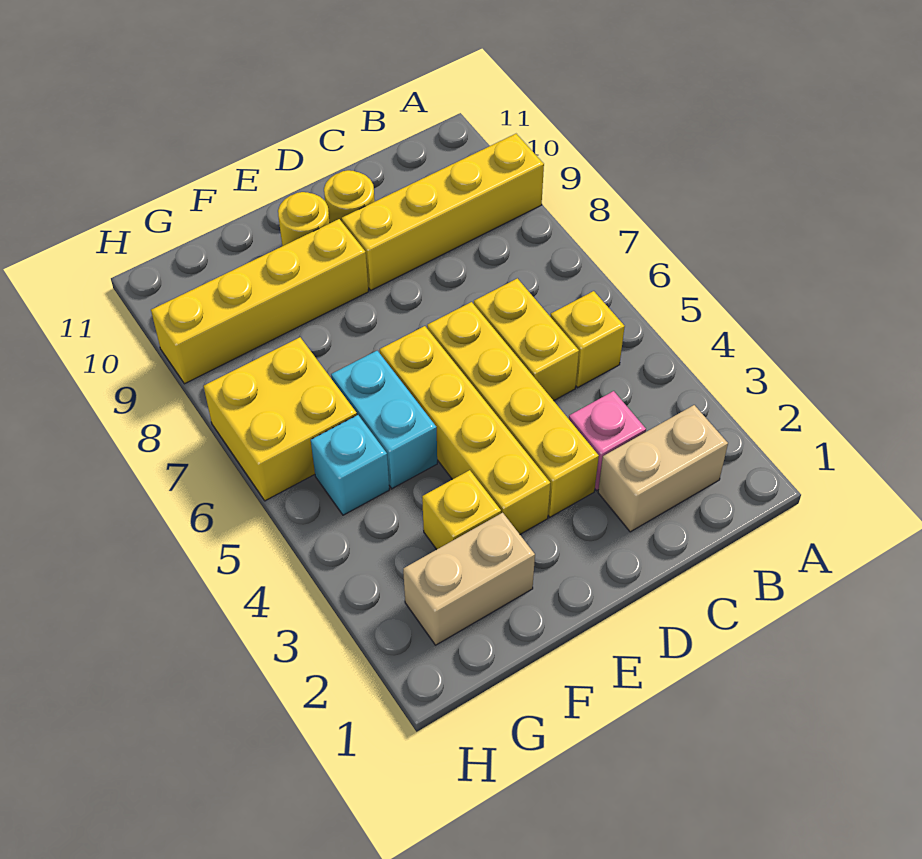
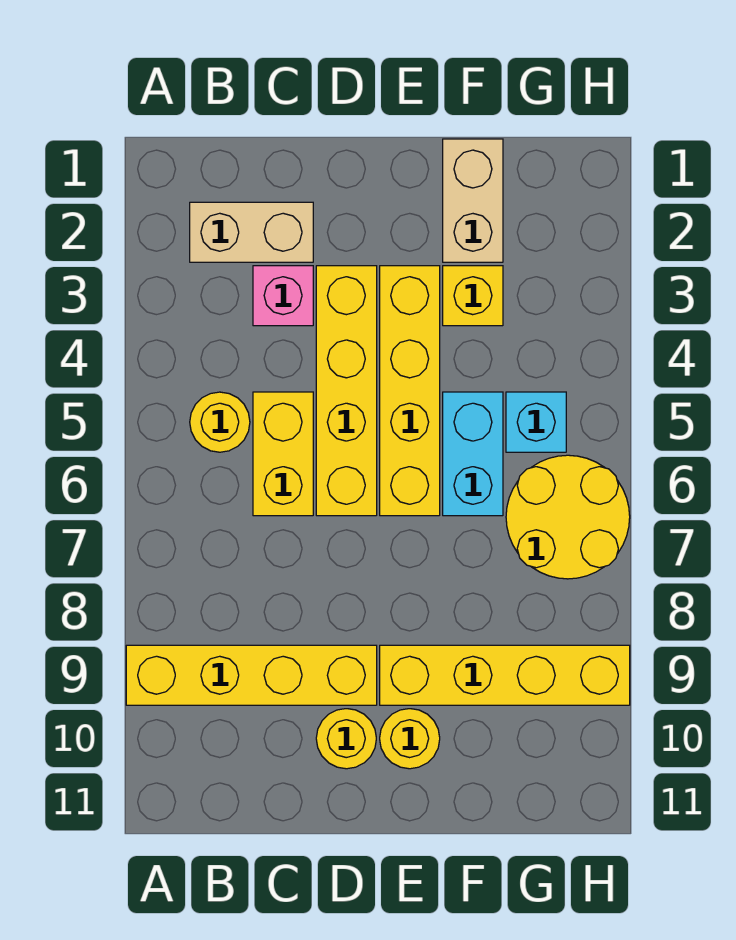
yellow brick B5 level 1 -> yellow round brick B5 level 1
tan brick F2:G2 level 1 -> tan brick F1:F2 level 1
yellow brick G6:H7 level 1 -> yellow round brick G6:H7 level 1

